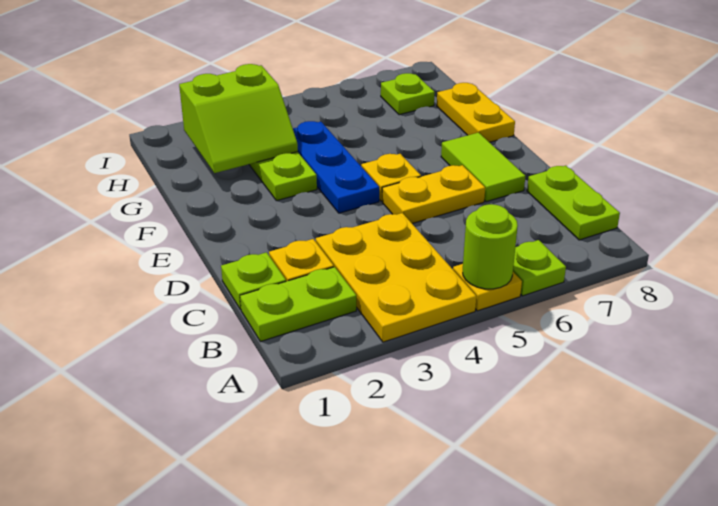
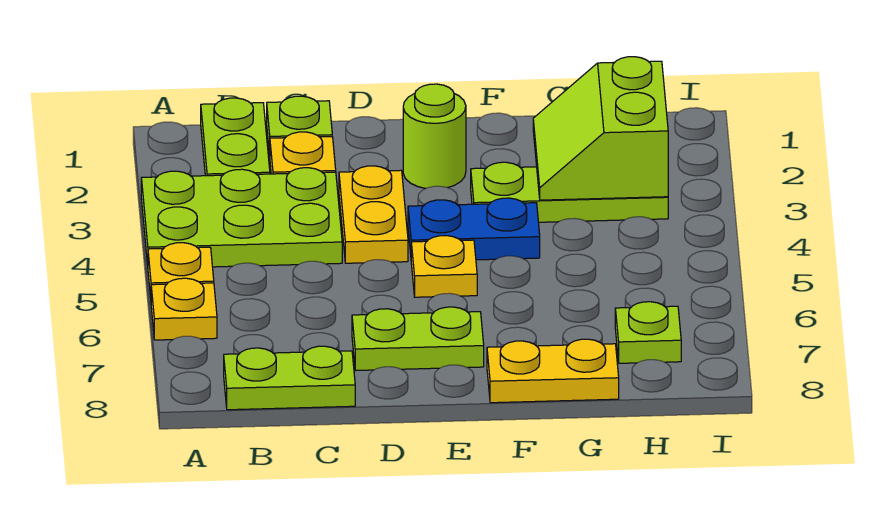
yellow plate A3:C4 level 1 -> lime plate A3:C4 level 1
lime round brick A5 level 2 -> lime round brick E2 level 1
lime plate A6 level 1 -> yellow plate A6 level 1
yellow plate D5:D6 level 1 -> yellow plate D3:D4 level 1
lime tile D7:E7 level 1 -> lime plate D7:E7 level 1
blue plate E4:G4 level 1 -> blue plate E4:F4 level 1

